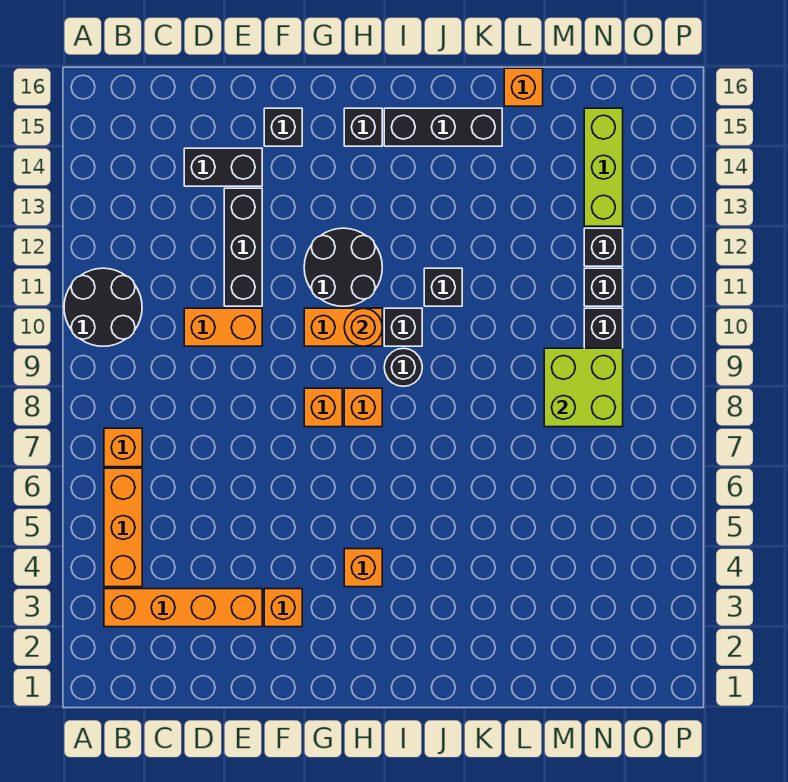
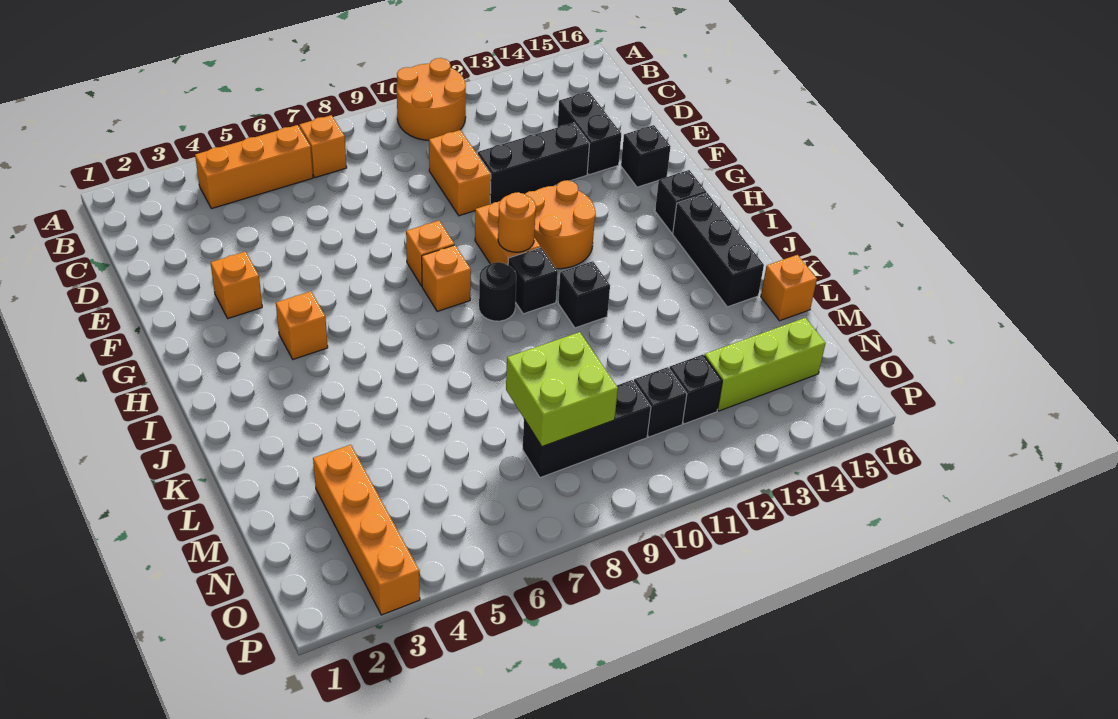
black round brick A10:B11 level 1 -> orange round brick A10:B11 level 1
orange brick B3:E3 level 1 -> orange brick M3:P3 level 1
black round brick G11:H12 level 1 -> orange round brick G11:H12 level 1

